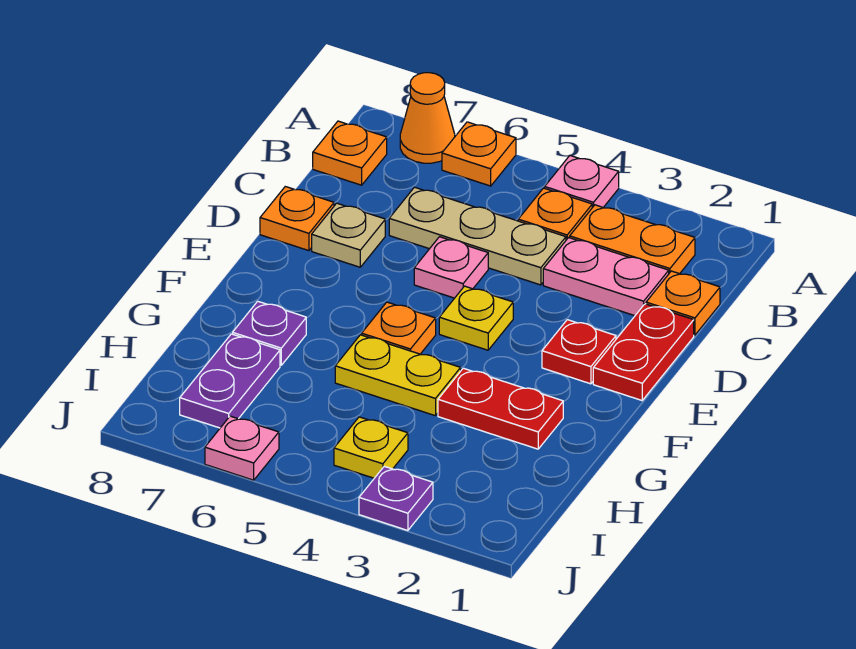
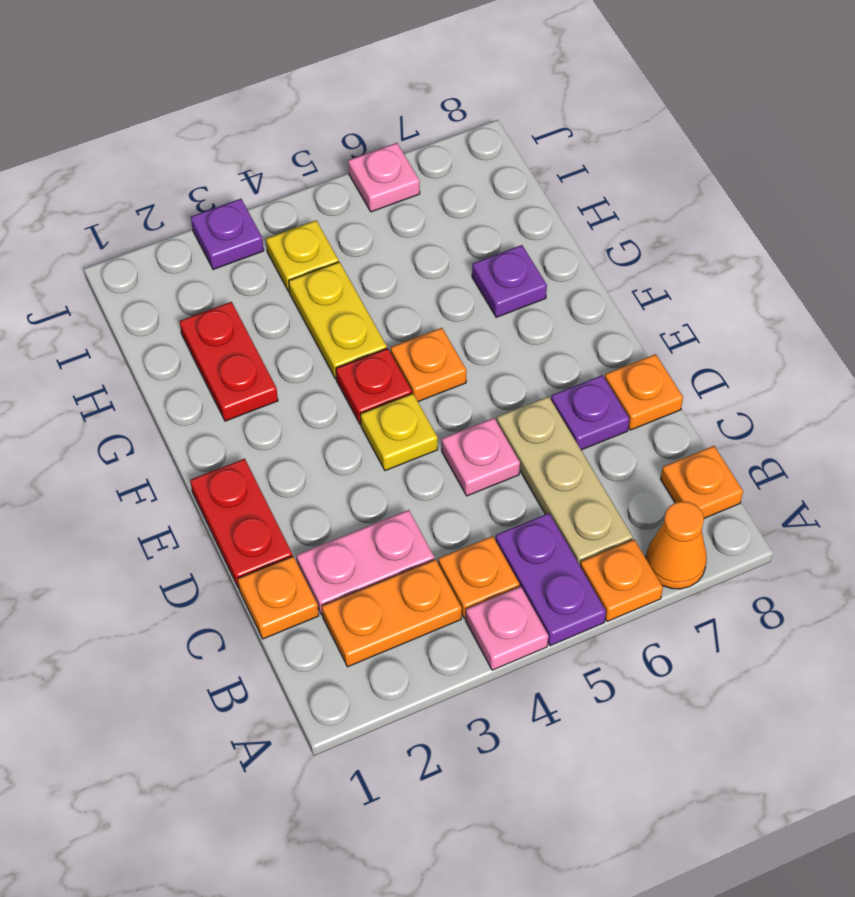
tan plate C4:C6 level 1 -> tan plate B6:D6 level 1
tan plate D7 level 1 -> purple plate D7 level 1
red plate E2 level 1 -> red plate F4 level 1
red plate G2:G3 level 1 -> red plate G2:H2 level 1
yellow plate G4:G5 level 1 -> yellow plate G4:H4 level 1
purple plate H7:I7 level 1 -> purple plate A5:B5 level 1

